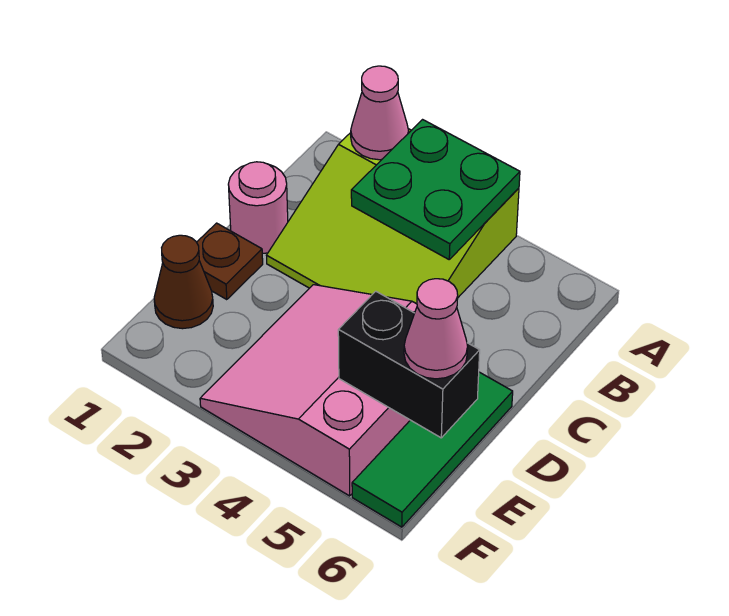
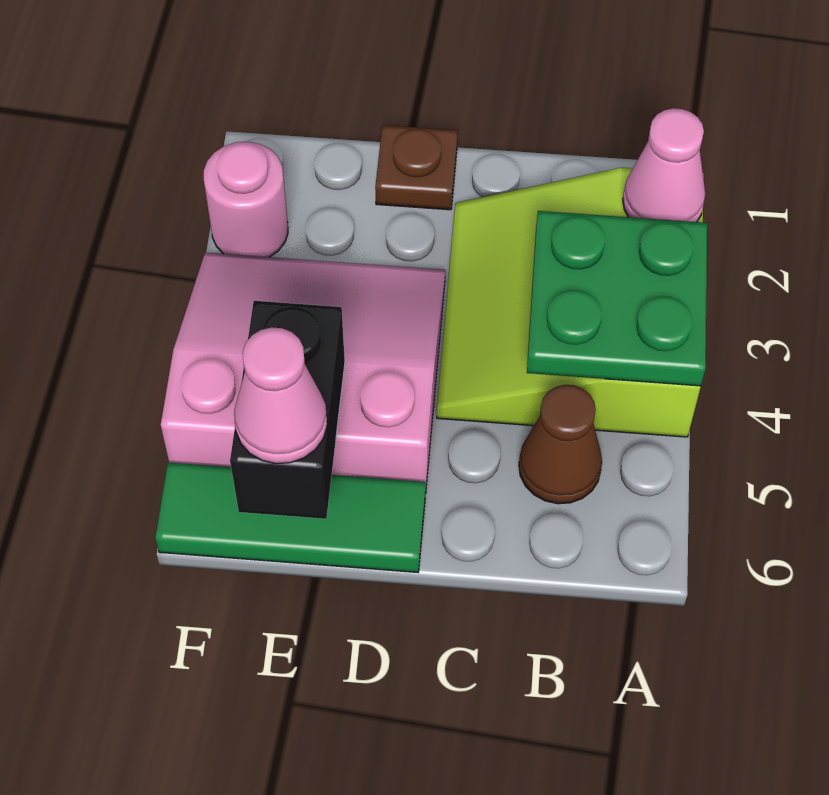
pink round brick C1 level 1 -> pink round brick F2 level 1
brown cone E1 level 1 -> brown cone B5 level 1

